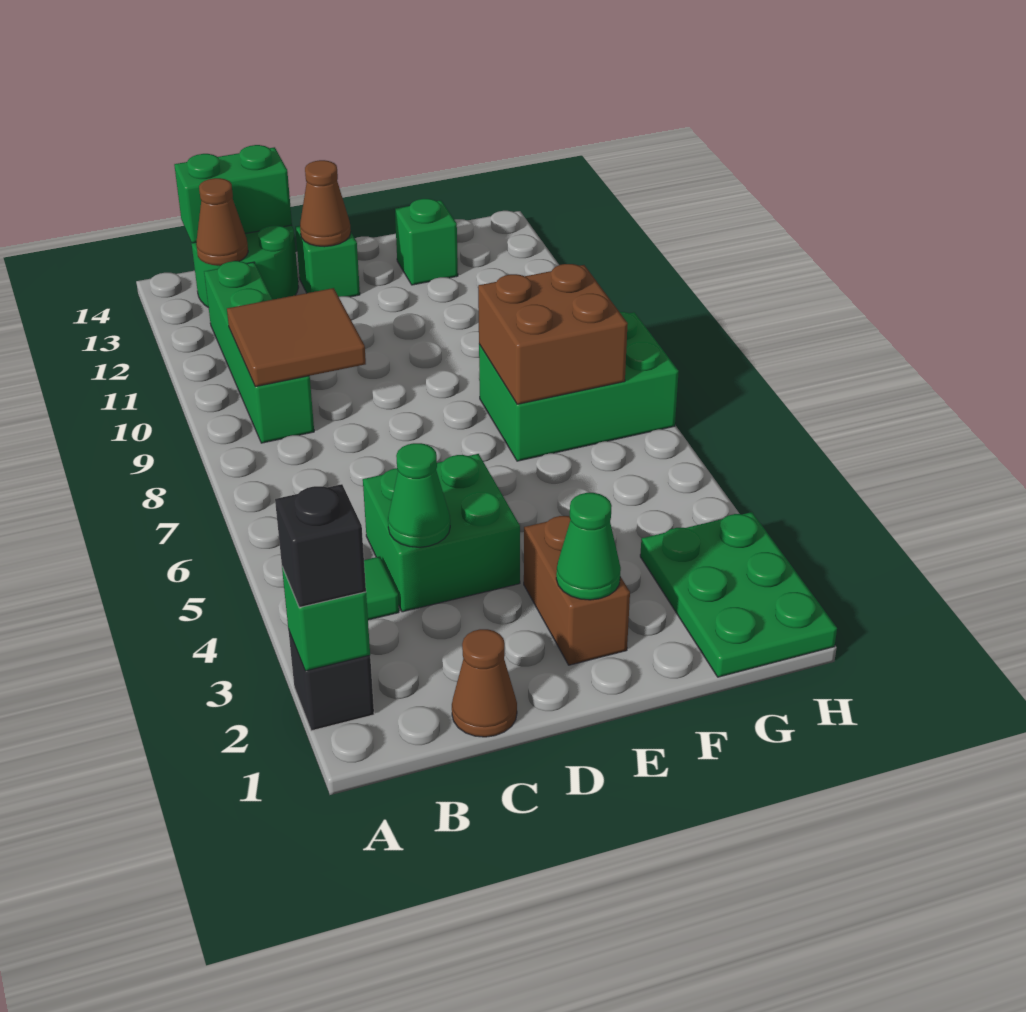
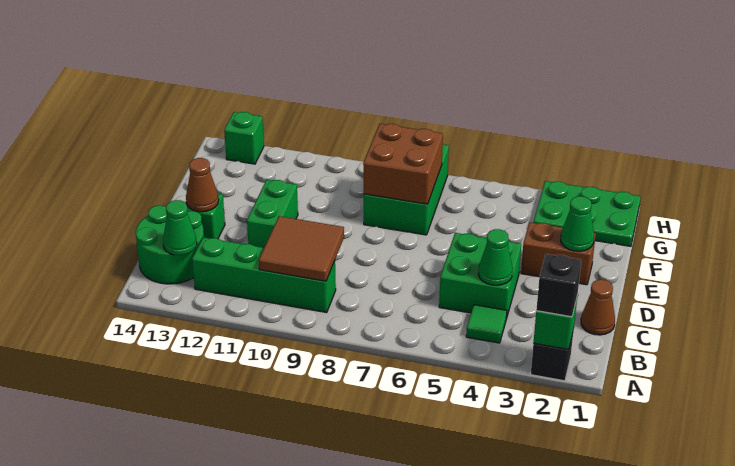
brown cone B13 level 2 -> green cone B13 level 2
green brick B14:C14 level 2 -> green brick D11:E11 level 1
green brick F13 level 1 -> green brick H13 level 1

